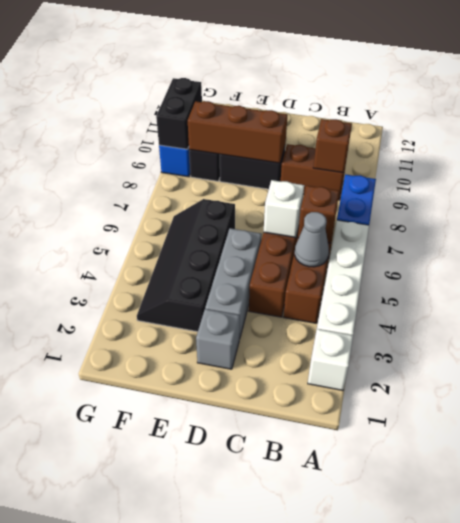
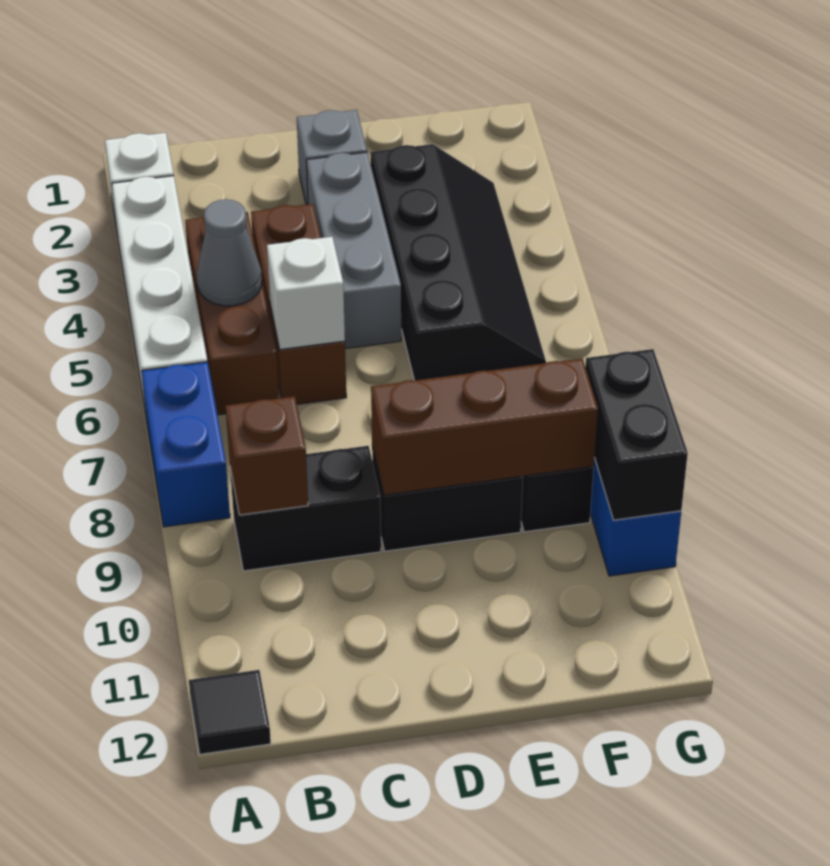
none -> black tile A12 level 1
brown brick B6 level 2 -> none
brown brick B9:C9 level 1 -> black brick B9:C9 level 1

